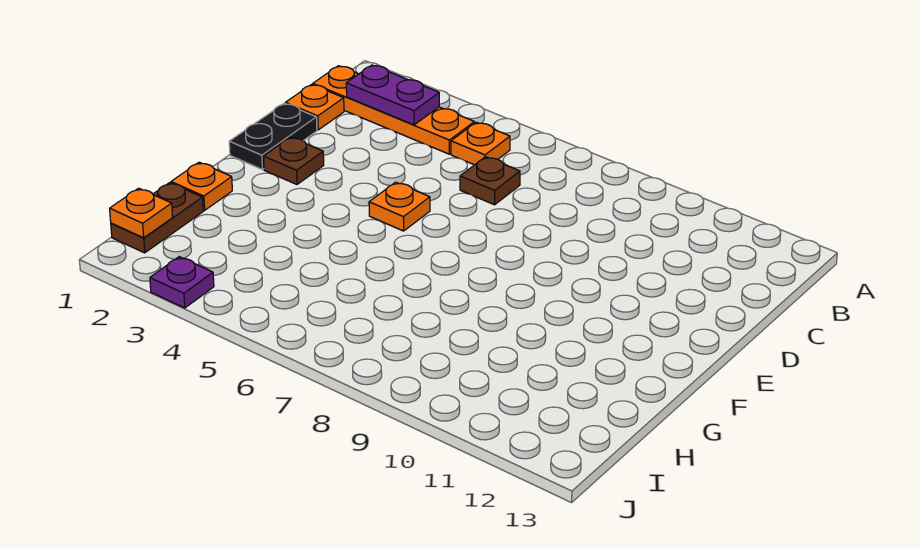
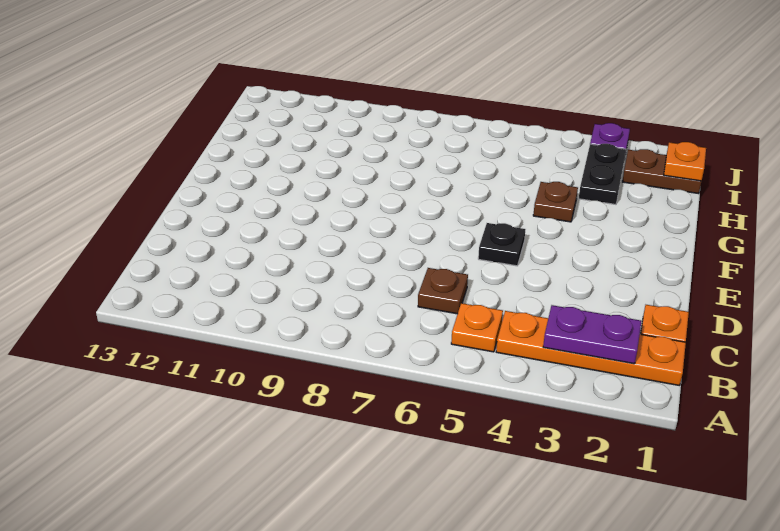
black plate D1:E1 level 1 -> black plate H3:I3 level 1
brown plate E2 level 1 -> brown plate G4 level 1
orange plate E5 level 1 -> black plate E5 level 1
orange plate G1 level 1 -> none
brown plate H1:I1 level 1 -> brown plate I1:I2 level 1

